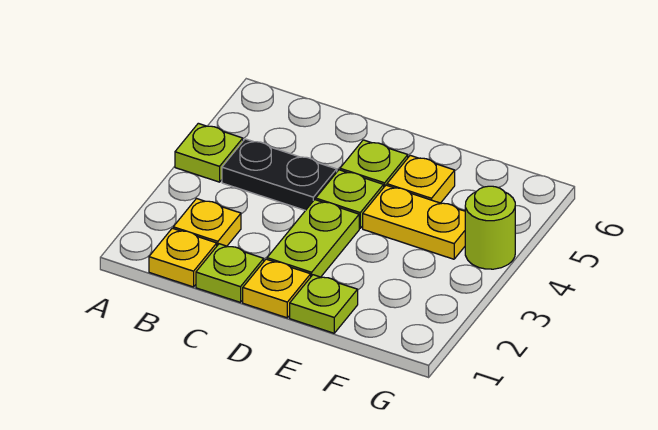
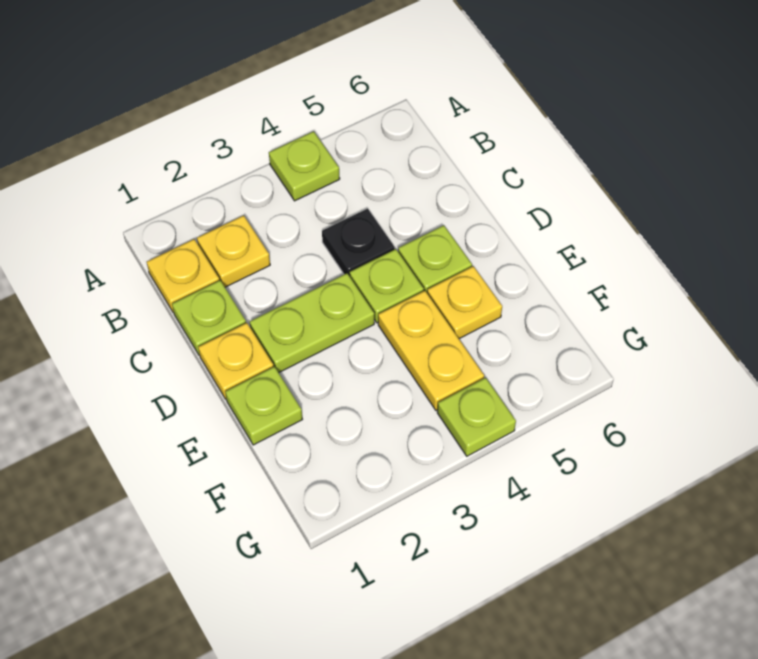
black plate B4:C4 level 1 -> black plate C4 level 1
lime round brick G4 level 1 -> lime plate G4 level 1

